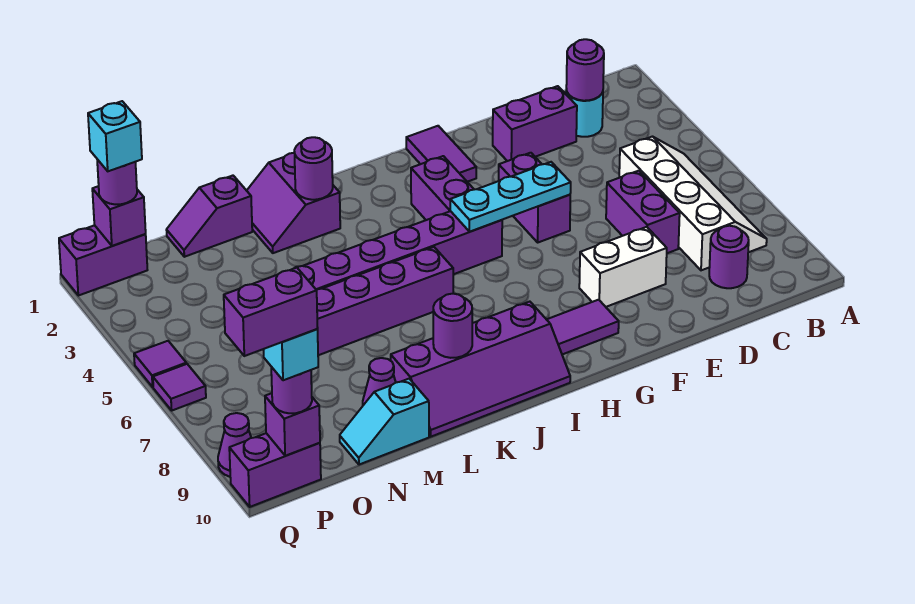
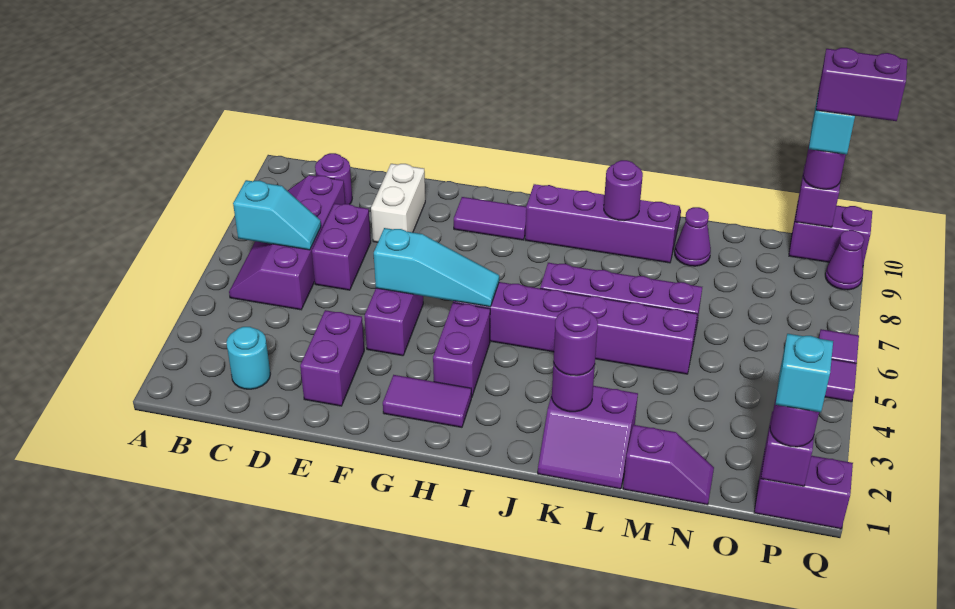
white slope B5:C8 level 1 top C -> purple slope B5:C8 level 1 top C
purple round brick C2 level 2 -> purple round brick K2 level 3
purple brick D2:E2 level 1 -> purple brick E2:E3 level 1
white brick E8:F8 level 1 -> white brick E8:E9 level 1
cyan plate F5:H5 level 2 -> cyan slope F5:H5 level 2 top F
purple tile G1:G2 level 1 -> purple tile G2:H2 level 1
purple slope K1:L2 level 1 top K -> purple slope K1:L2 level 1 top 2
cyan slope M10:N10 level 1 top M -> cyan slope B6:C6 level 2 top B

